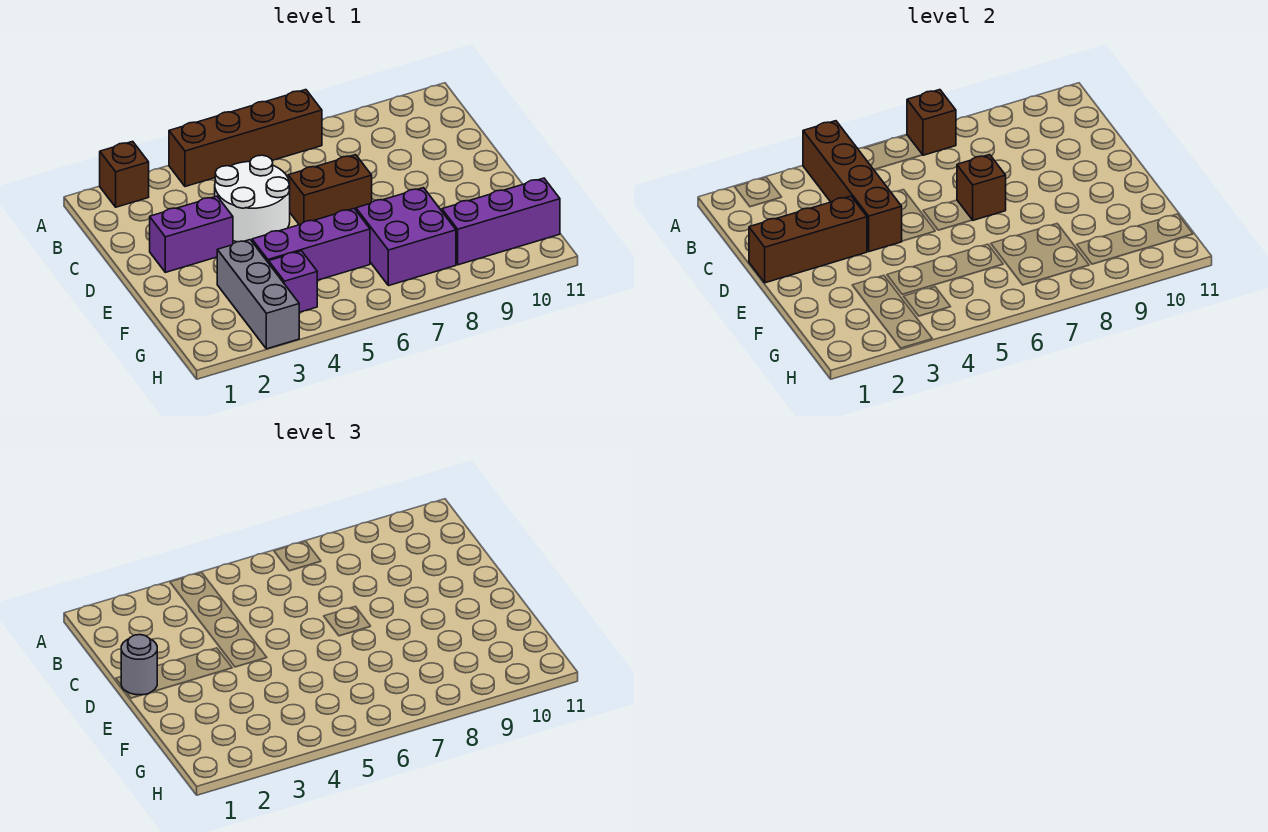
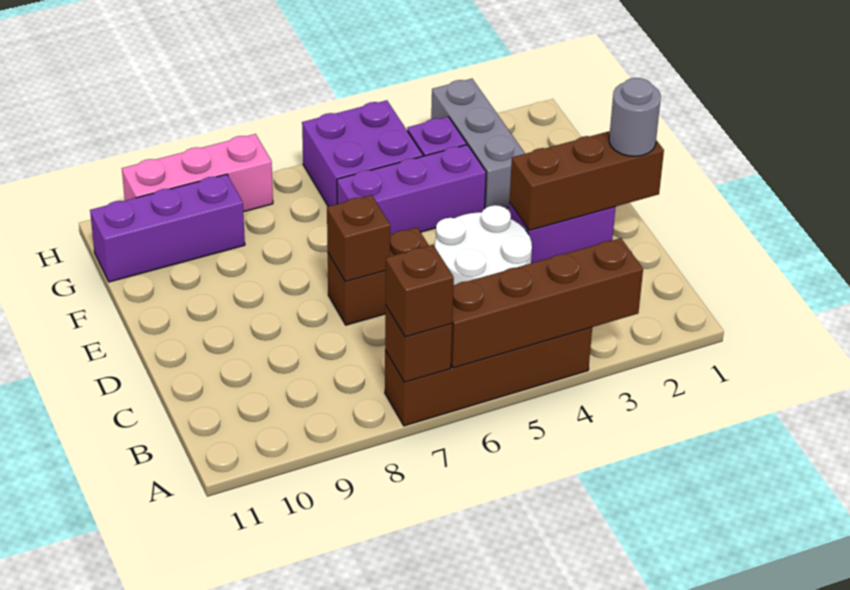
brown brick A2 level 1 -> brown brick A7 level 3
brown brick A4:D4 level 2 -> brown brick A3:A6 level 2
purple brick F7:G8 level 1 -> purple brick G5:H6 level 1
none -> pink brick H8:H10 level 1

